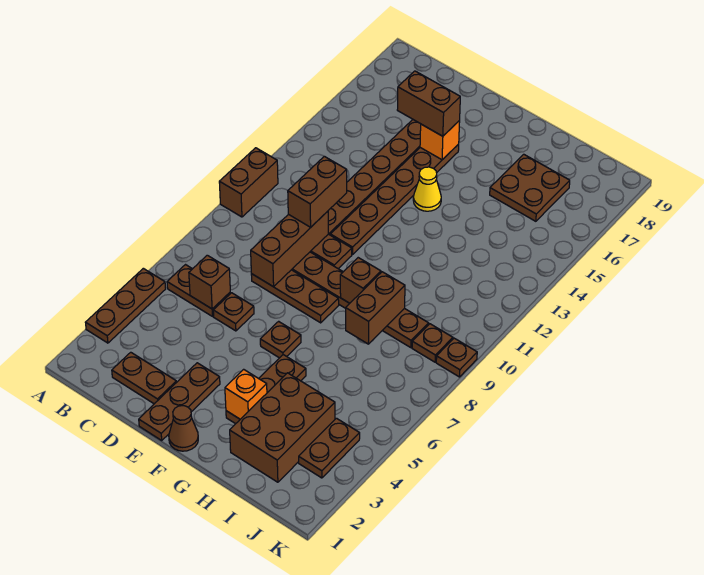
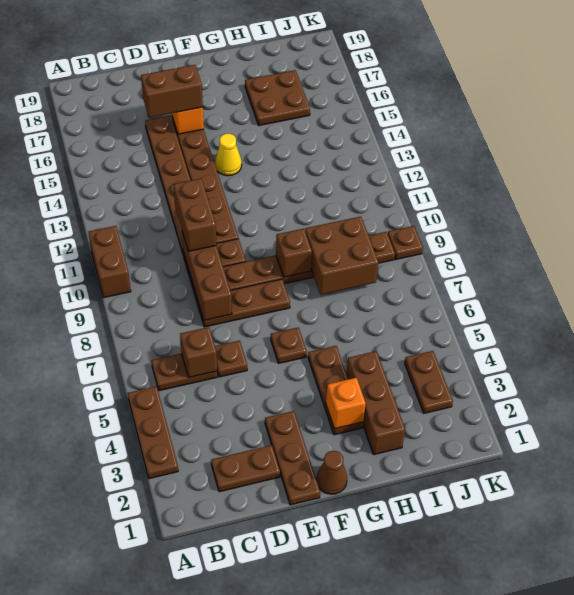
brown brick H2:I4 level 1 -> brown brick H2:H4 level 1
brown brick H8:H9 level 2 -> brown brick H8:I9 level 2

